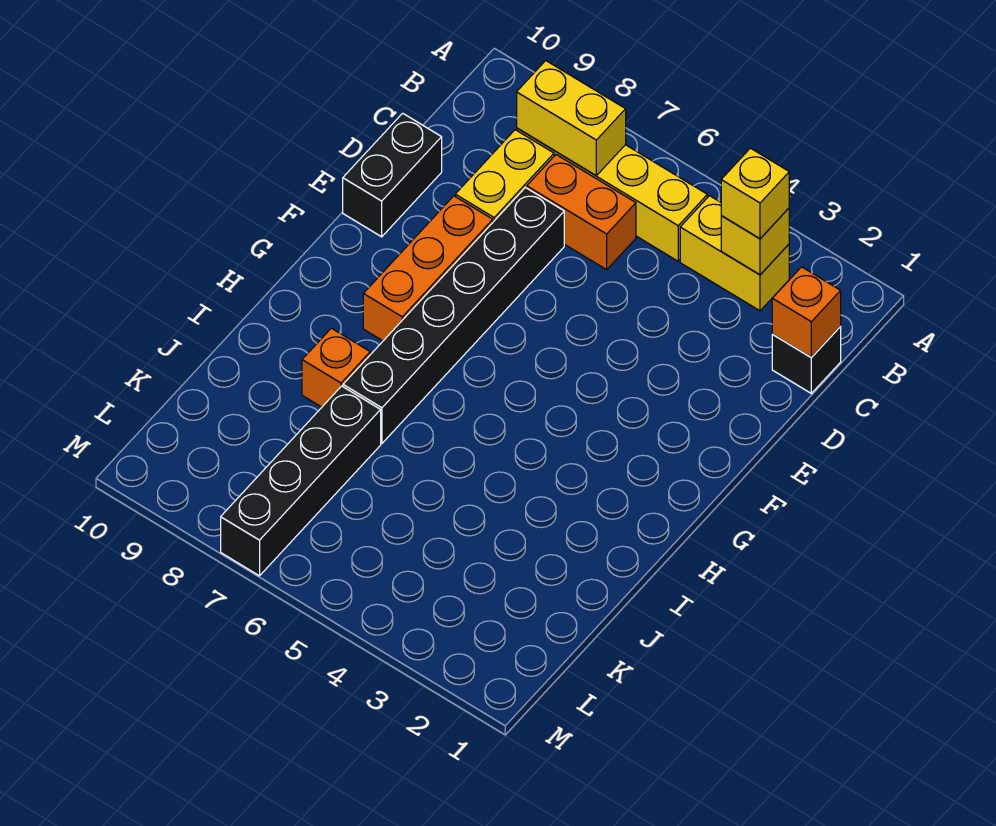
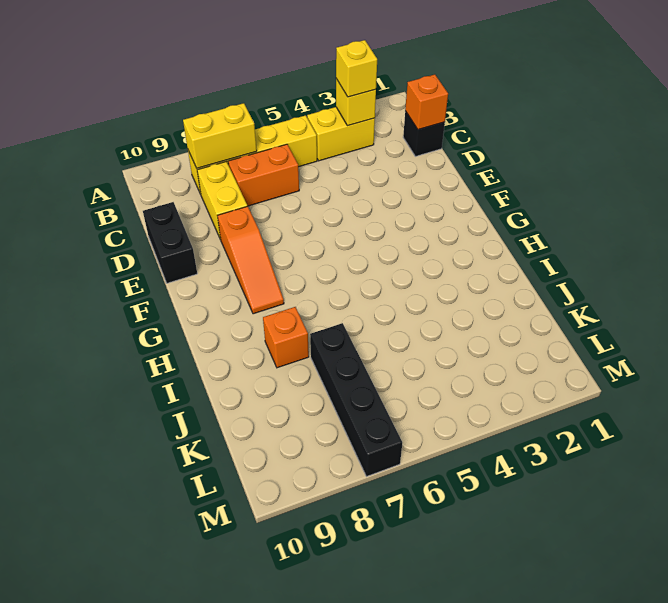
black brick D7:I7 level 1 -> none
orange brick E8:G8 level 1 -> orange slope E8:G8 level 1 top E

